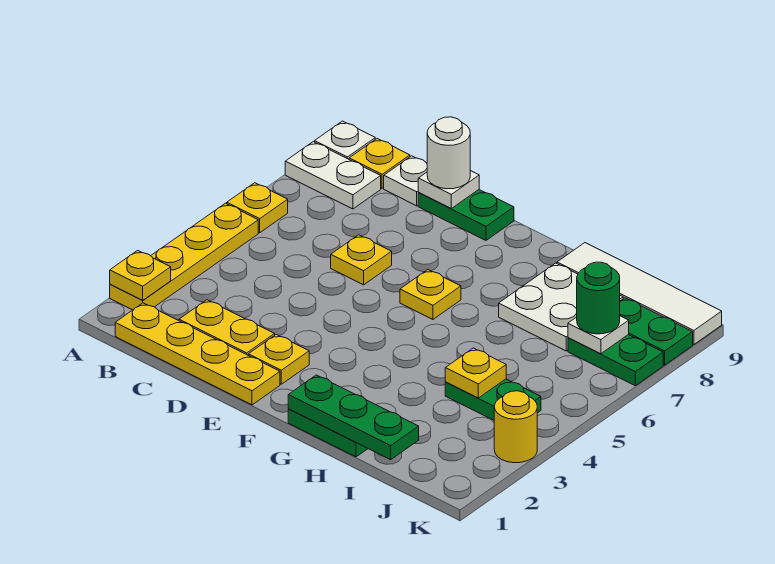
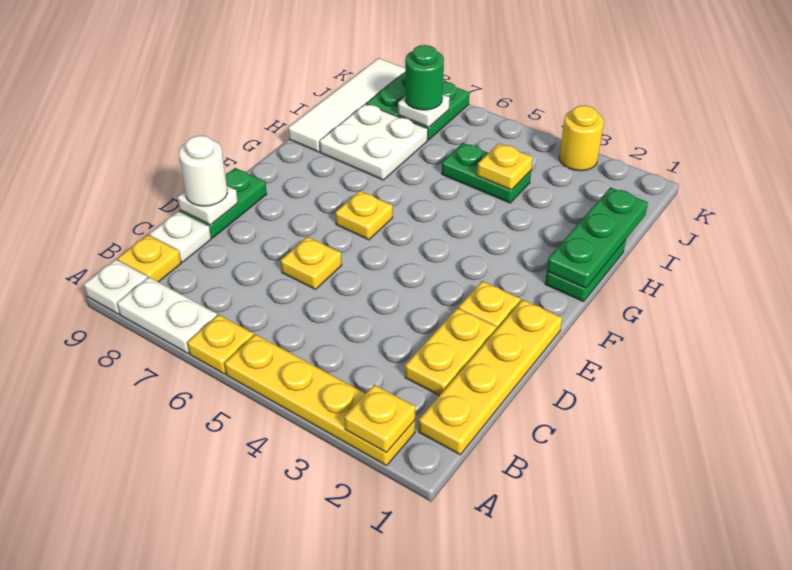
white plate A8:B8 level 1 -> white plate A7:A8 level 1
green plate I4:J4 level 1 -> green plate I4:I5 level 1

